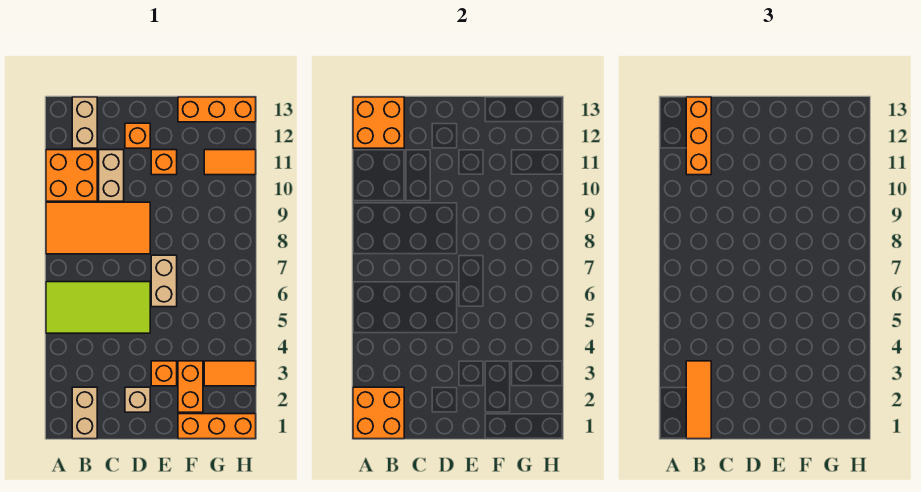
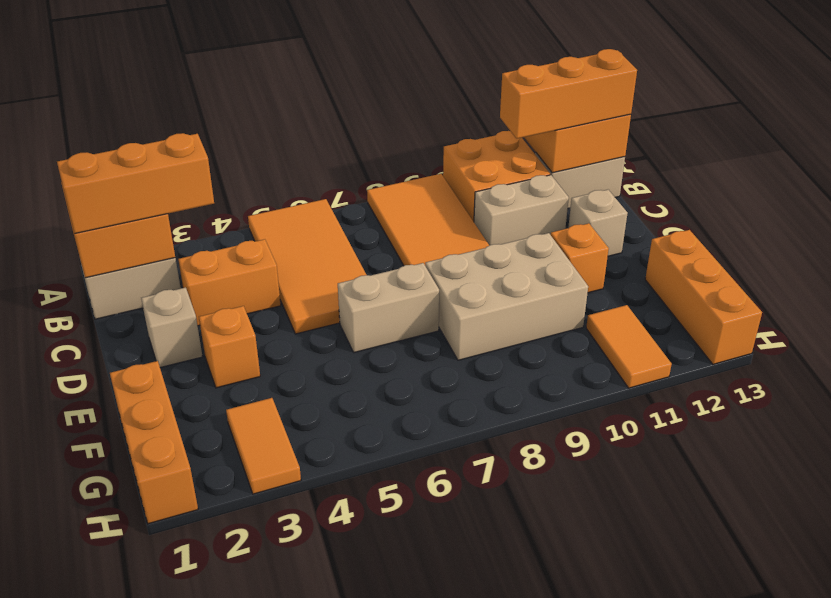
lime tile A5:D6 level 1 -> orange tile A5:D6 level 1
orange tile B1:B3 level 3 -> orange brick B1:B3 level 3
orange brick D12 level 1 -> tan brick D12 level 1
none -> tan brick E8:F10 level 1
orange brick F2:F3 level 1 -> orange brick C3:C4 level 1

